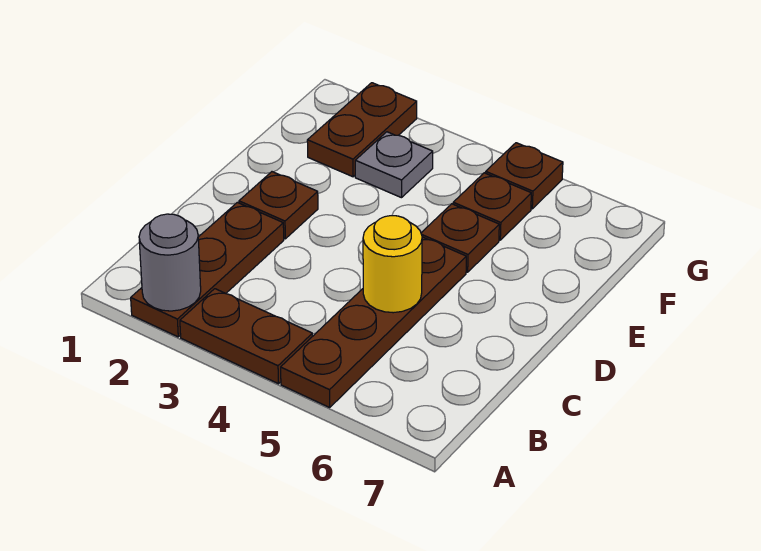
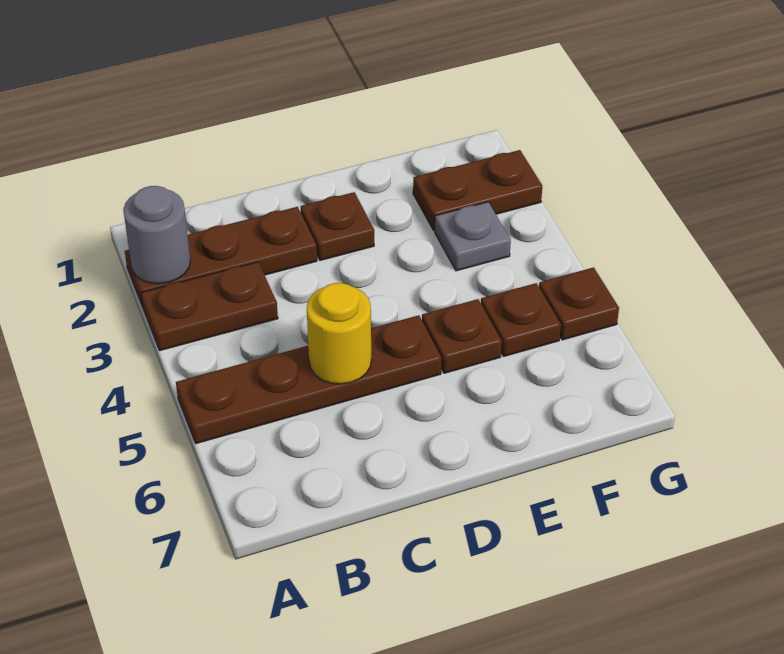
brown plate A3:A4 level 1 -> brown plate A3:B3 level 1

